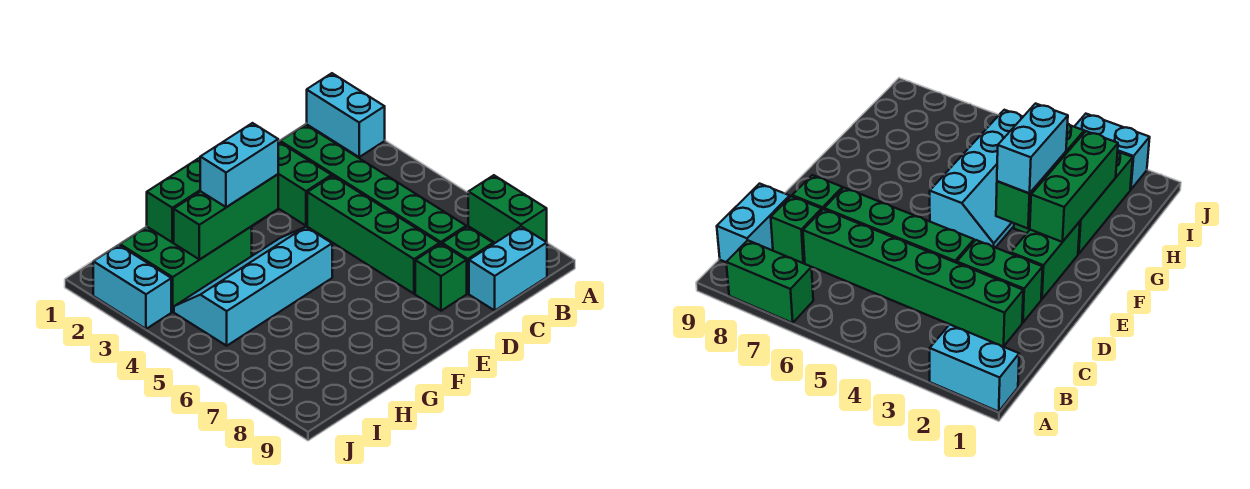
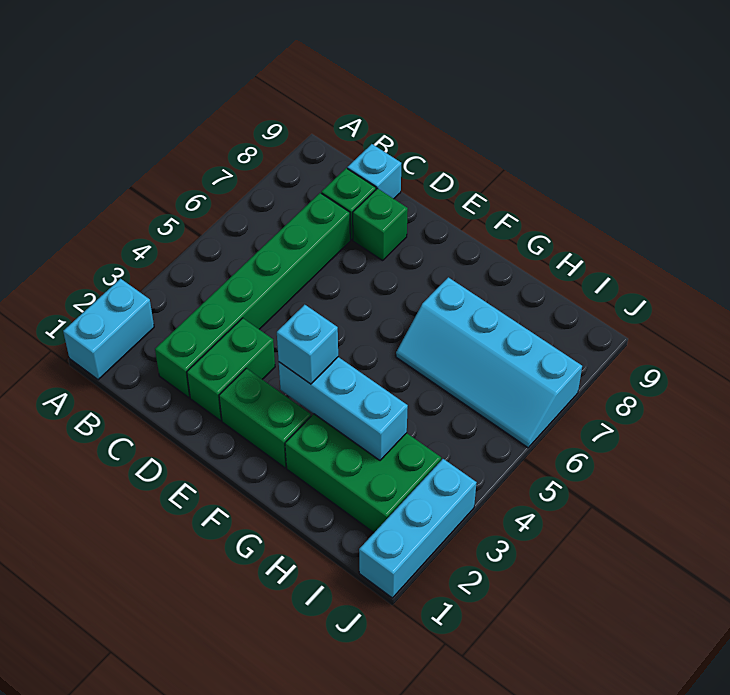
green brick A7:A8 level 1 -> none
cyan brick B9:C9 level 1 -> cyan brick C9 level 1
green brick D4:D7 level 1 -> none
green brick F2:H2 level 2 -> none
green brick F3:H3 level 2 -> cyan brick F3:H3 level 2
cyan brick F3:G3 level 3 -> cyan brick F3 level 3
cyan slope F4:I5 level 1 top 5 -> cyan slope G6:J7 level 1 top 7
cyan brick J2:J3 level 1 -> cyan brick J1:J3 level 1

